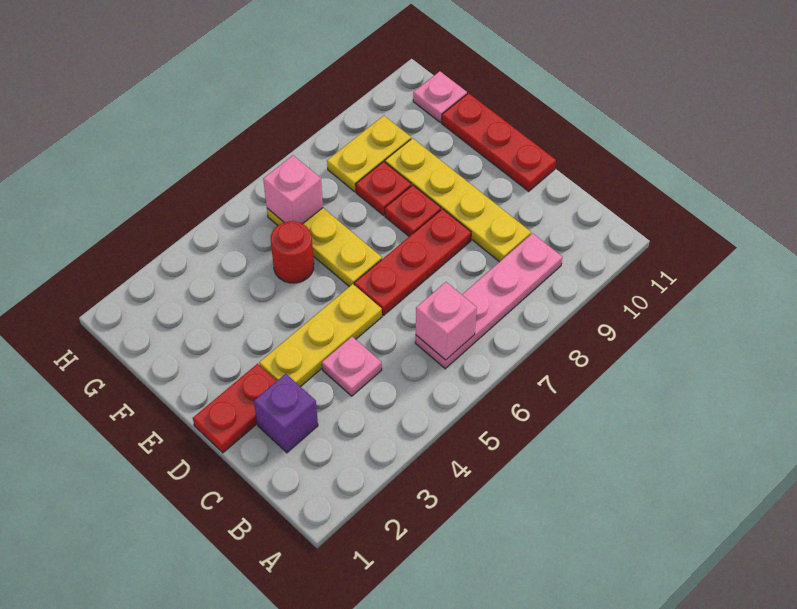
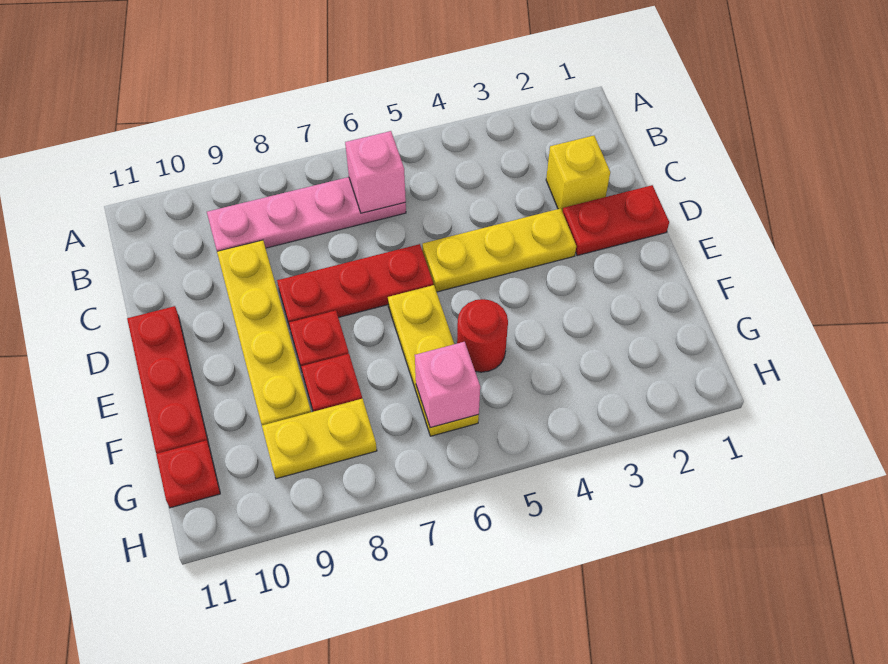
purple brick C2 level 1 -> yellow brick C2 level 1
pink plate C4 level 1 -> none
pink plate G11 level 1 -> red plate G11 level 1

